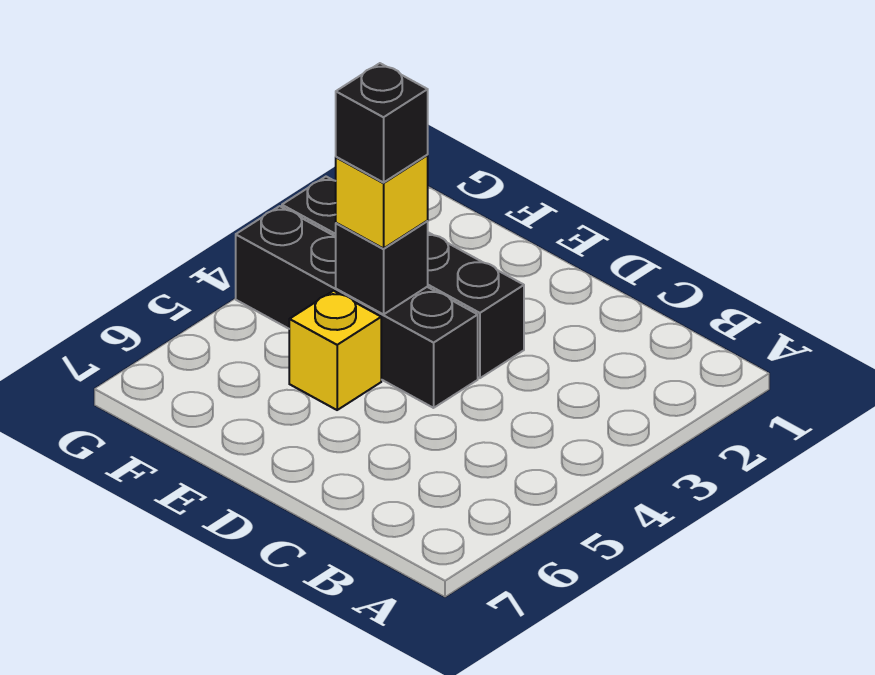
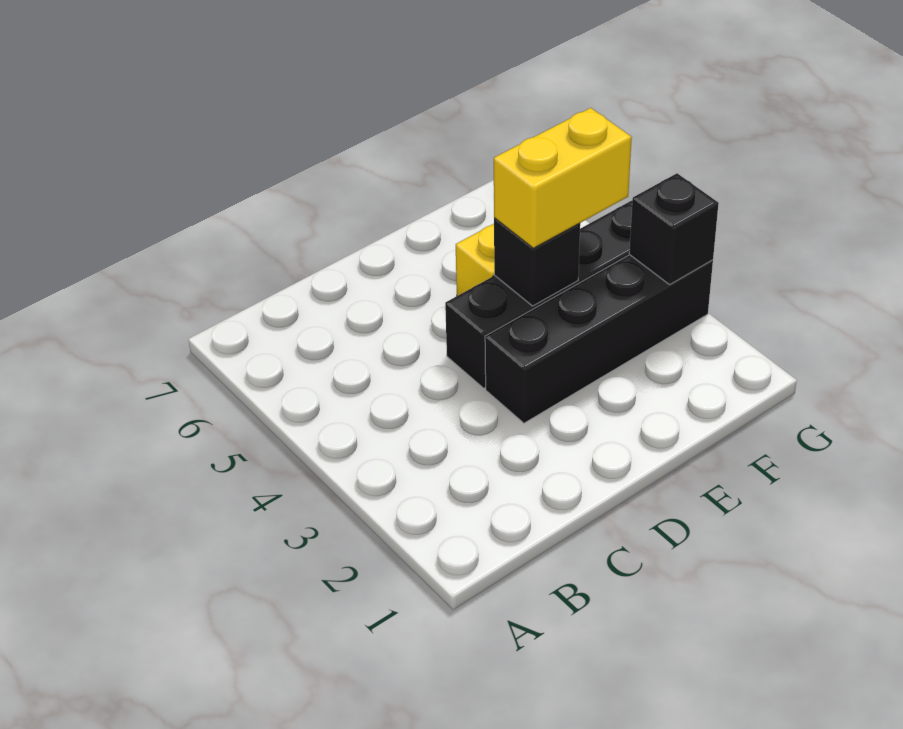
yellow brick E4 level 3 -> yellow brick E4:F4 level 3
black brick E4 level 4 -> black brick G3 level 2

